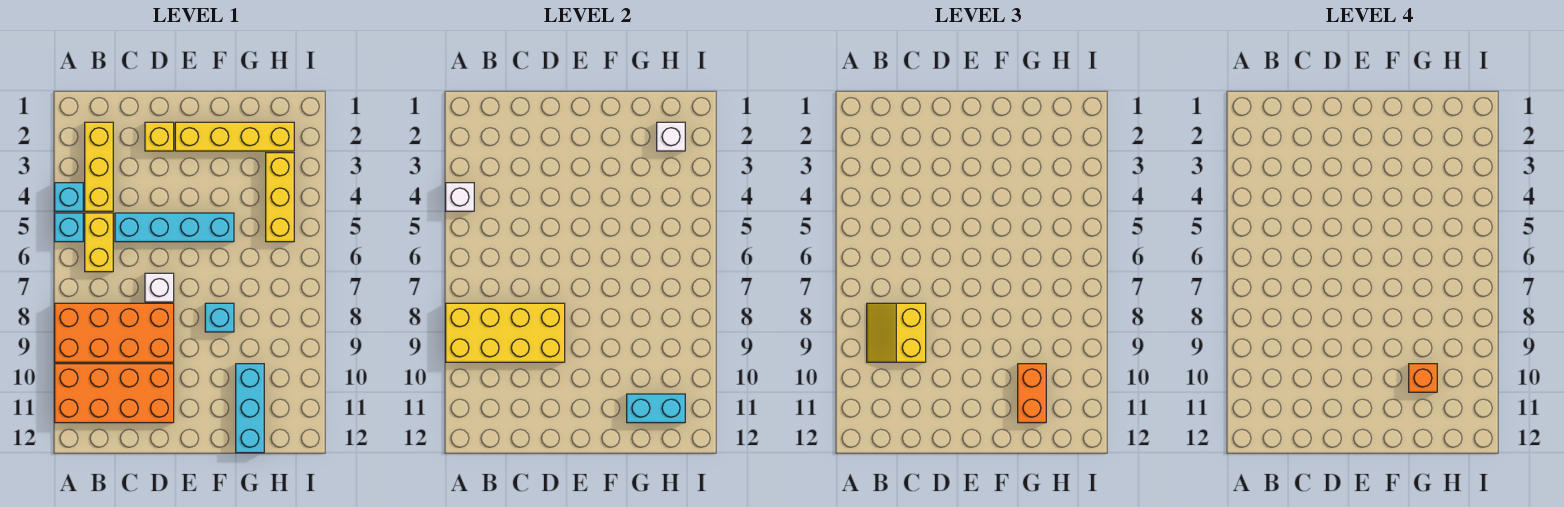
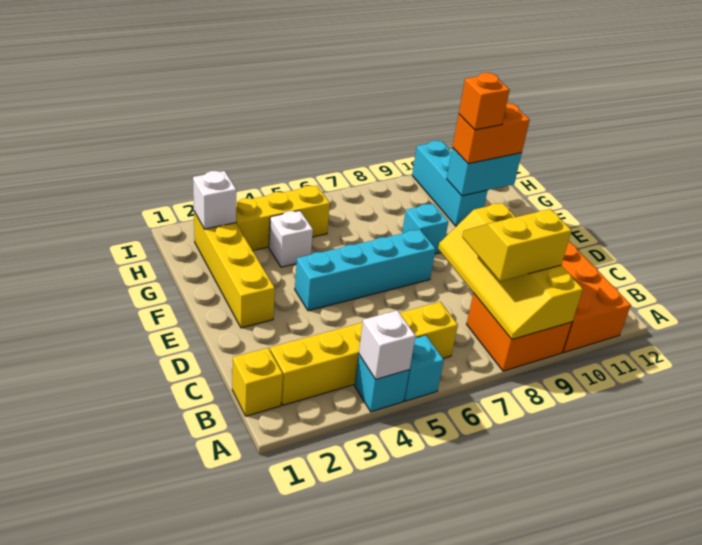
orange brick A8:D9 level 1 -> orange brick A8:B9 level 1
yellow brick A8:D9 level 2 -> yellow slope A8:D9 level 2 top 9
yellow slope B8:C9 level 3 top C -> yellow slope B8:C9 level 3 top B
cyan brick C5:F5 level 1 -> cyan brick E4:E7 level 1
yellow brick D2 level 1 -> yellow brick B1 level 1
white brick D7 level 1 -> white brick G4 level 1
cyan brick G10:G12 level 1 -> cyan brick G10:I10 level 1
cyan brick G11:H11 level 2 -> cyan brick G10:G11 level 2

